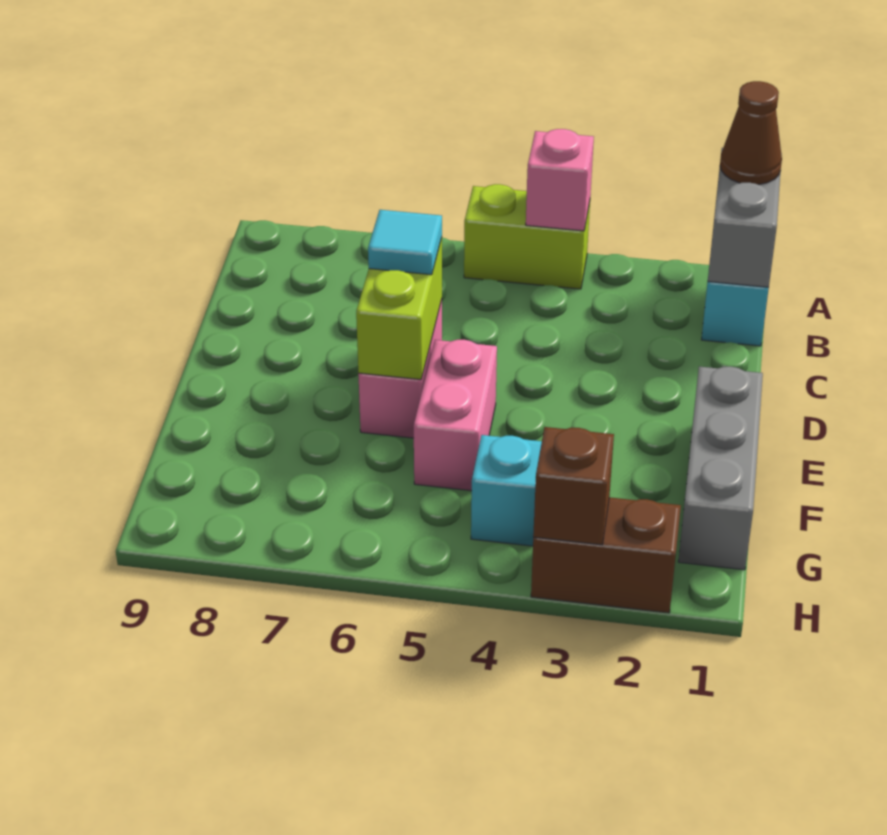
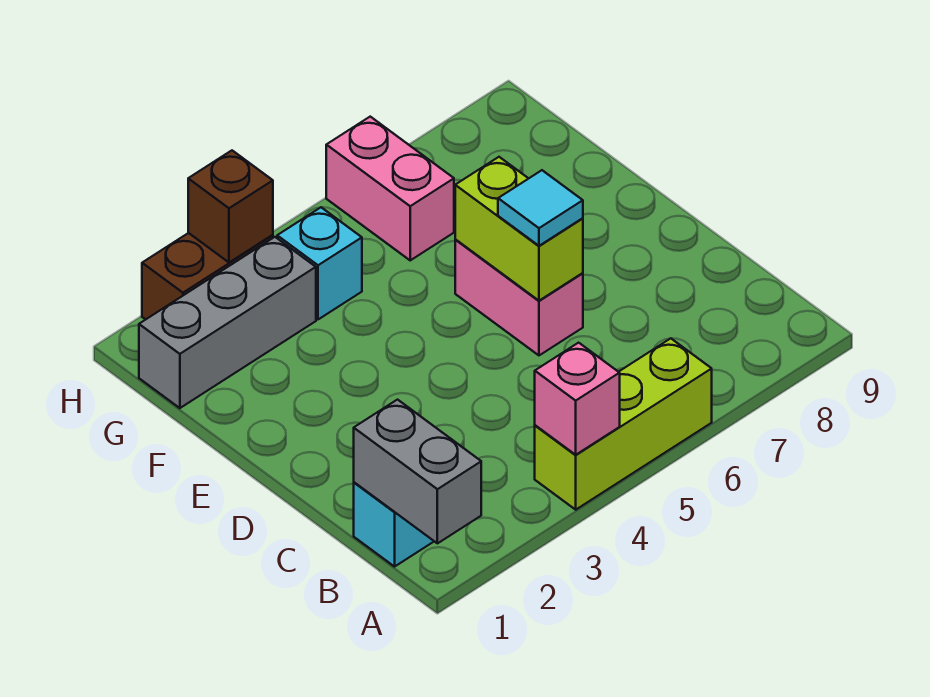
brown cone A1 level 3 -> none
lime brick A4:A5 level 1 -> lime brick A4:A6 level 1
grey brick E1:G1 level 1 -> grey brick G1:G3 level 1
pink brick E5:F5 level 1 -> pink brick G6:H6 level 1

